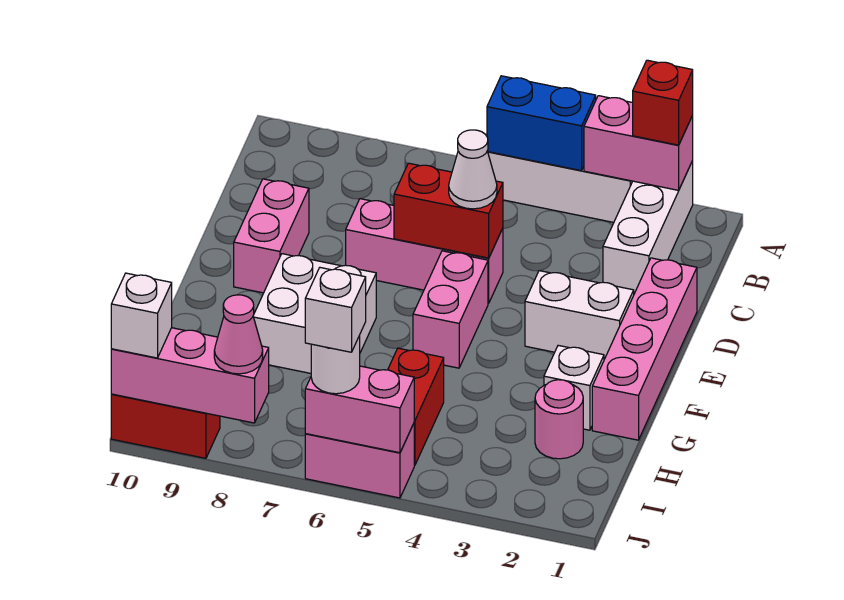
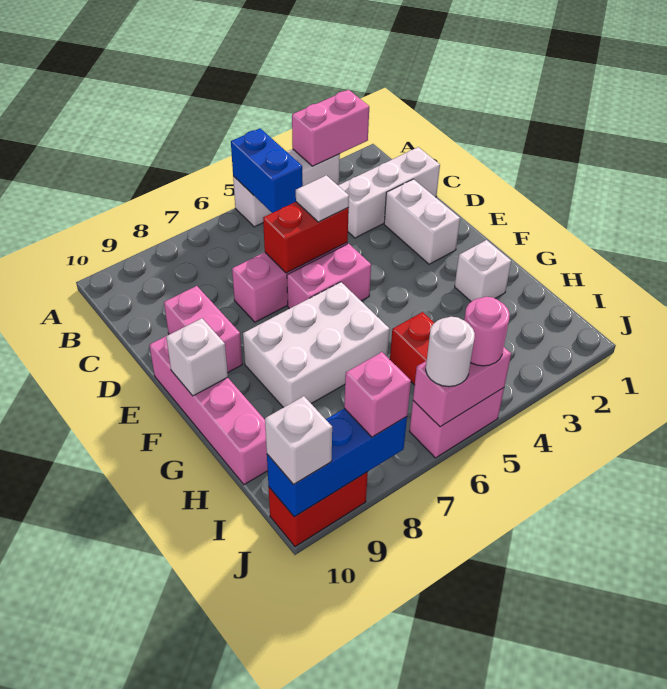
white brick A2:C2 level 1 -> white brick C1:C3 level 1
red brick A2 level 3 -> none
blue brick A4:A5 level 2 -> blue brick A5:B5 level 2
pink brick D1:G1 level 1 -> pink brick E10:H10 level 1
white cone D5 level 3 -> white tile D5 level 3
white brick E2:E3 level 1 -> white brick D2:E2 level 1
pink brick E5:F5 level 1 -> pink brick E5:E6 level 1
white brick F7:G8 level 1 -> white brick F6:G8 level 1
pink round brick H2 level 1 -> pink round brick J5 level 3
white brick J6 level 4 -> white brick F10 level 2
pink brick J8:J10 level 2 -> blue brick J8:J10 level 2
pink cone J8 level 3 -> pink brick J8 level 3

